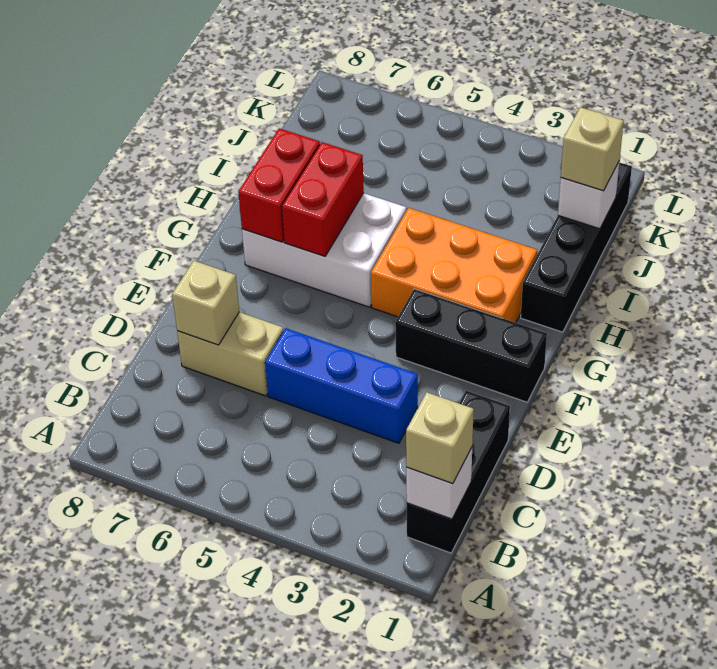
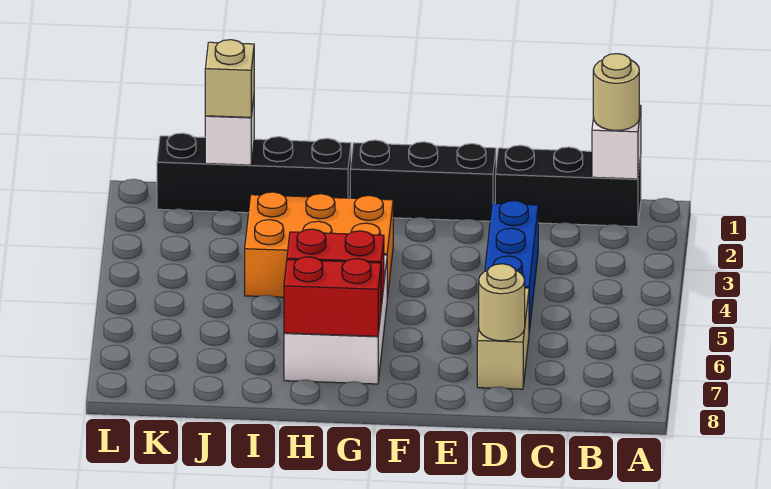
tan brick B1 level 3 -> tan round brick B1 level 3
tan brick D7 level 2 -> tan round brick D7 level 2
black brick F1:F3 level 1 -> black brick E1:G1 level 1
orange brick G2:H4 level 1 -> orange brick G3:I4 level 1

